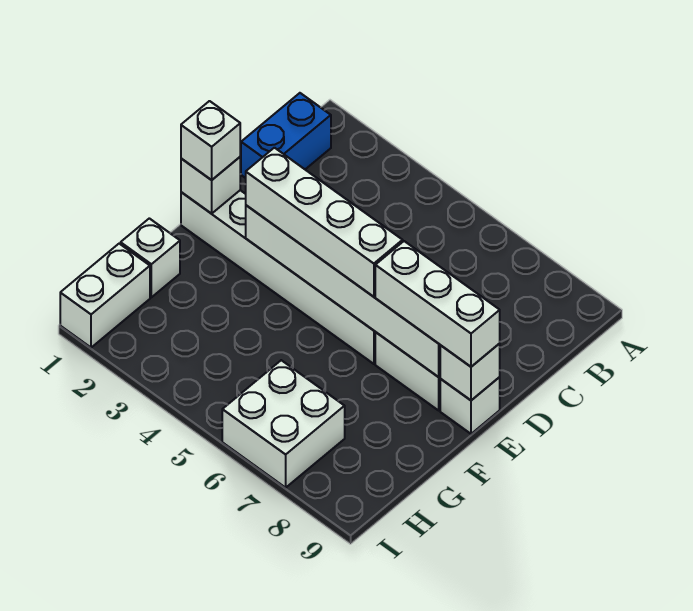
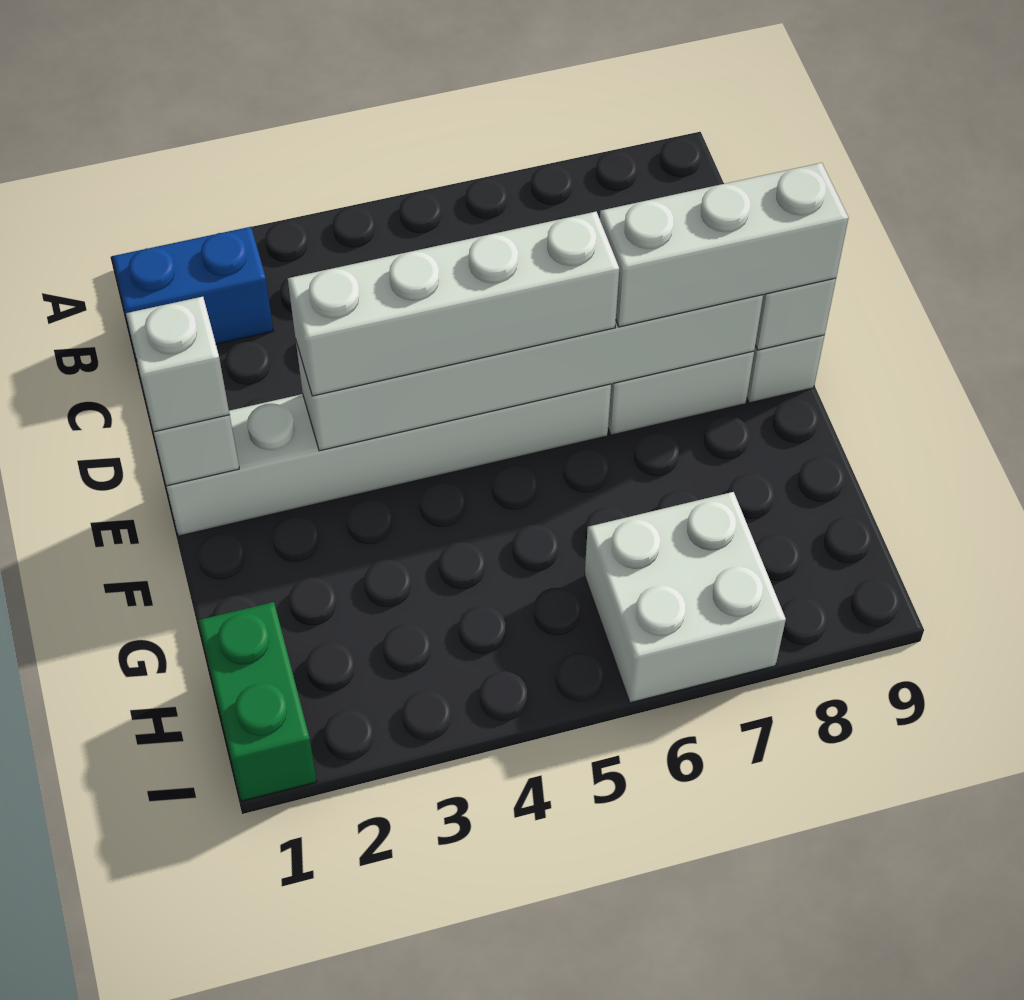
blue brick B1:C1 level 1 -> blue brick B1:B2 level 1
white brick G1 level 1 -> none
white brick H1:I1 level 1 -> green brick H1:I1 level 1

